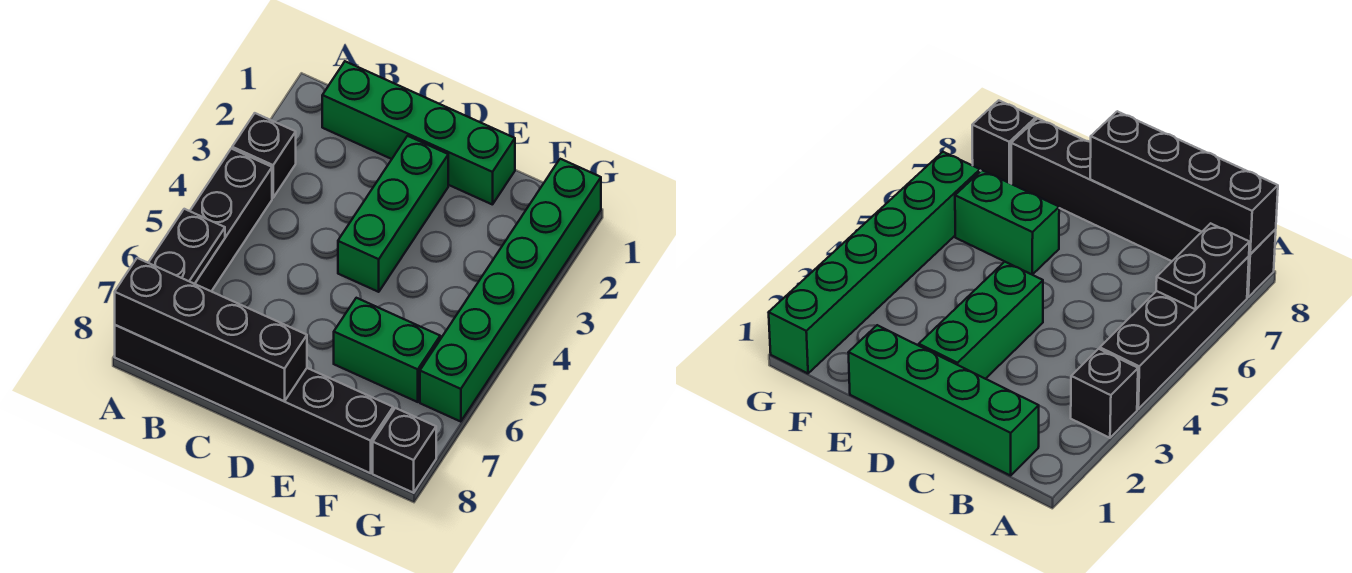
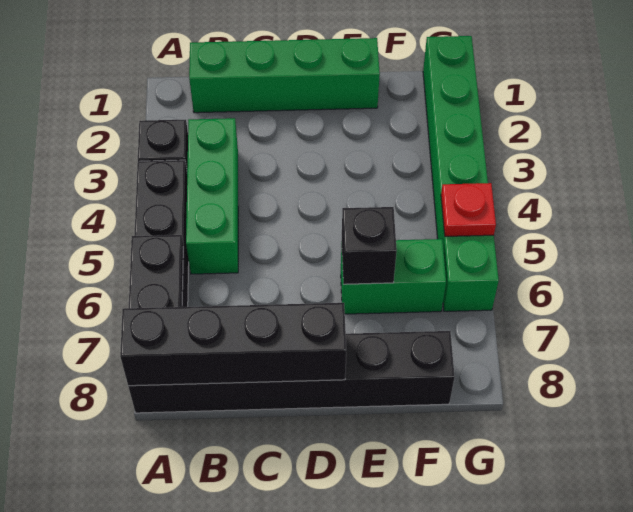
green brick D2:D4 level 1 -> green brick B3:B5 level 1
none -> red plate G5 level 2
black brick G8 level 1 -> black brick E6 level 2

